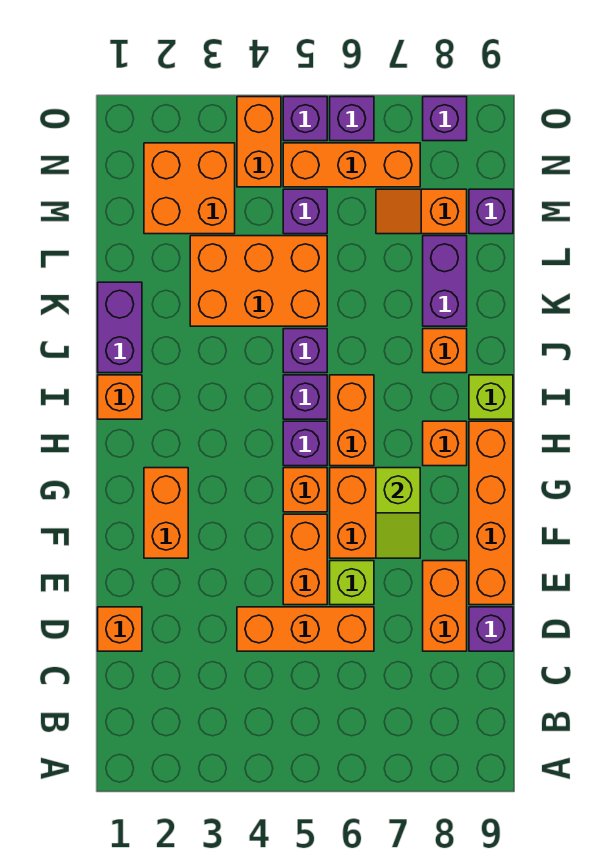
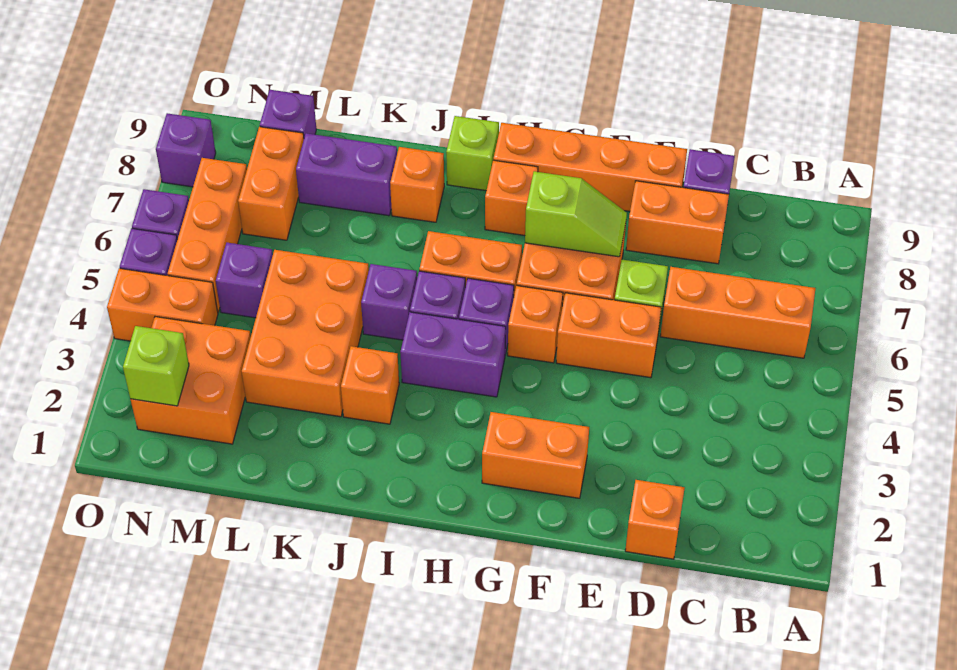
orange brick D4:D6 level 1 -> orange brick B6:D6 level 1
orange brick I1 level 1 -> orange brick J3 level 1
purple brick J1:K1 level 1 -> purple brick H4:I4 level 1
orange slope M7:M8 level 1 top 8 -> orange brick M7:M8 level 1
none -> lime brick N2 level 2

